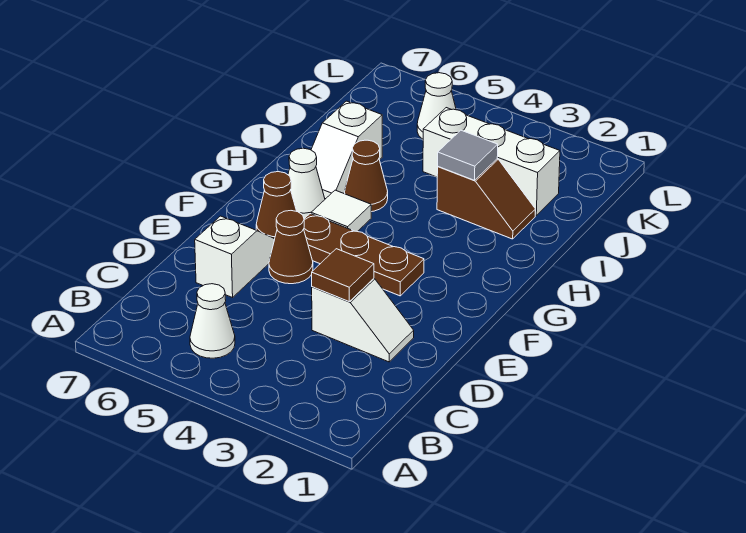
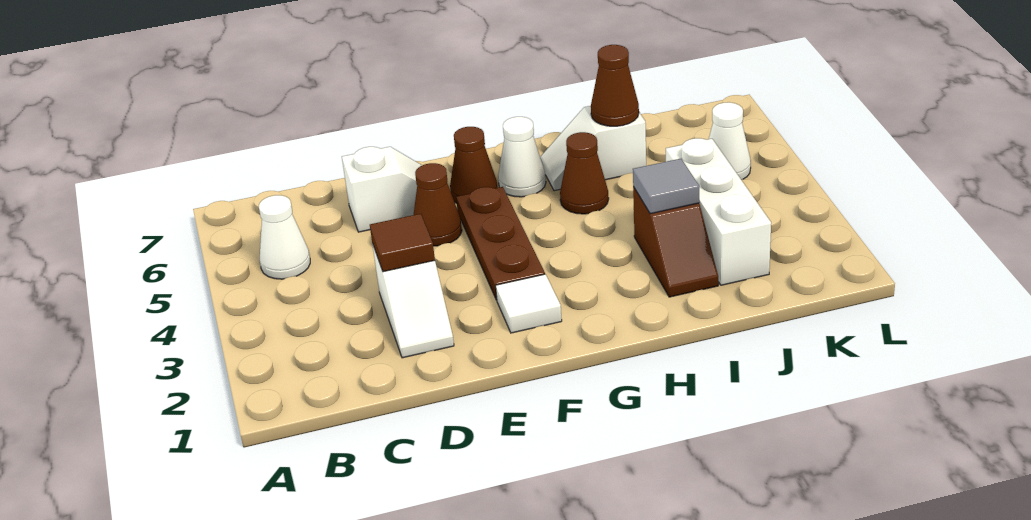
white tile G5 level 1 -> white tile F2 level 1
none -> brown cone I6 level 2

